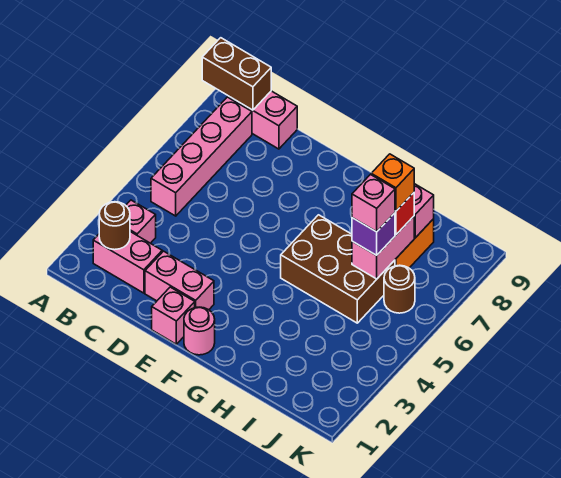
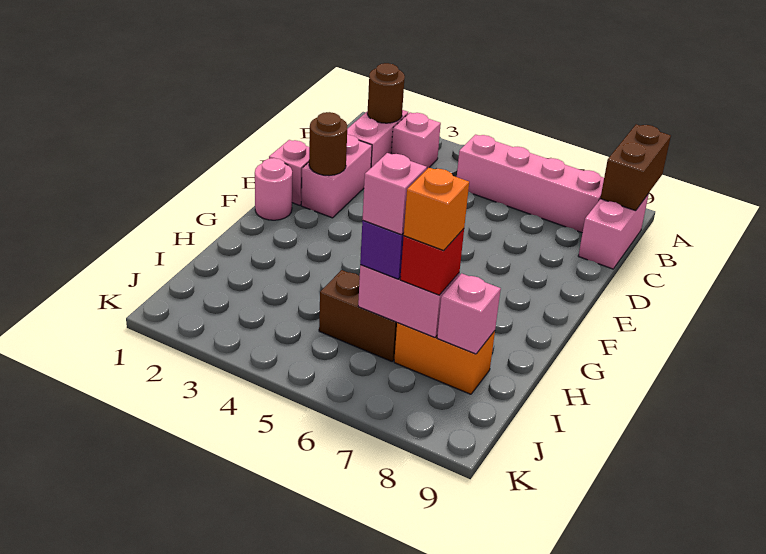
brown brick G5:I6 level 1 -> brown brick I5:I6 level 1
brown round brick J6 level 1 -> brown round brick E2 level 2

